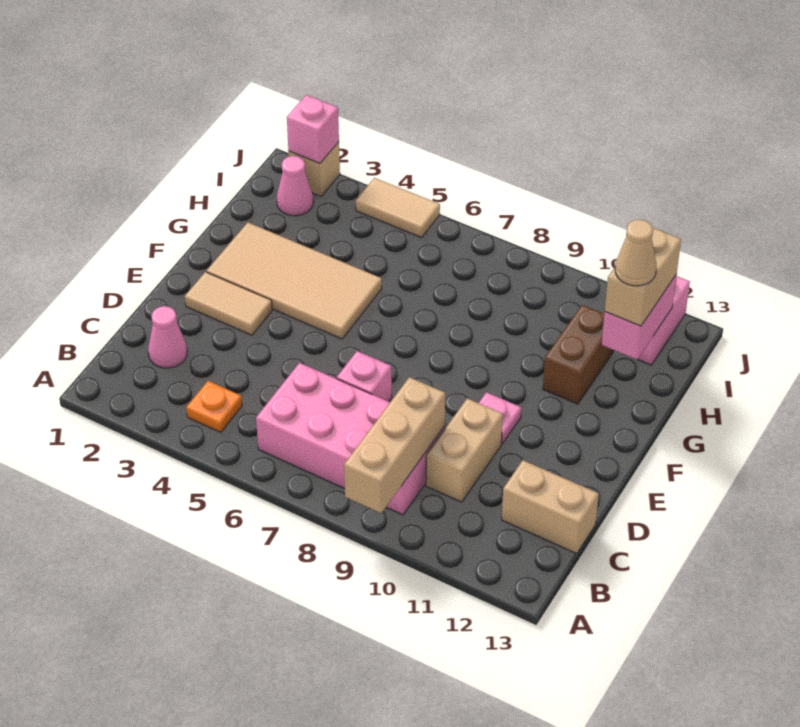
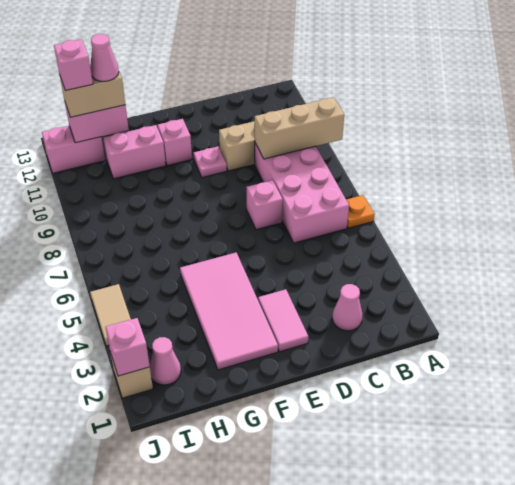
orange plate B4 level 1 -> orange plate A6 level 1
tan brick C12:C13 level 1 -> none
tan tile E2:E3 level 1 -> pink tile E2:E3 level 1
tan tile F2:G5 level 1 -> pink tile F2:G5 level 1
none -> pink brick F11 level 1
brown brick G11:H11 level 1 -> pink brick G11:H11 level 1
tan cone H12 level 4 -> pink cone H12 level 4
none -> pink brick I12 level 4

